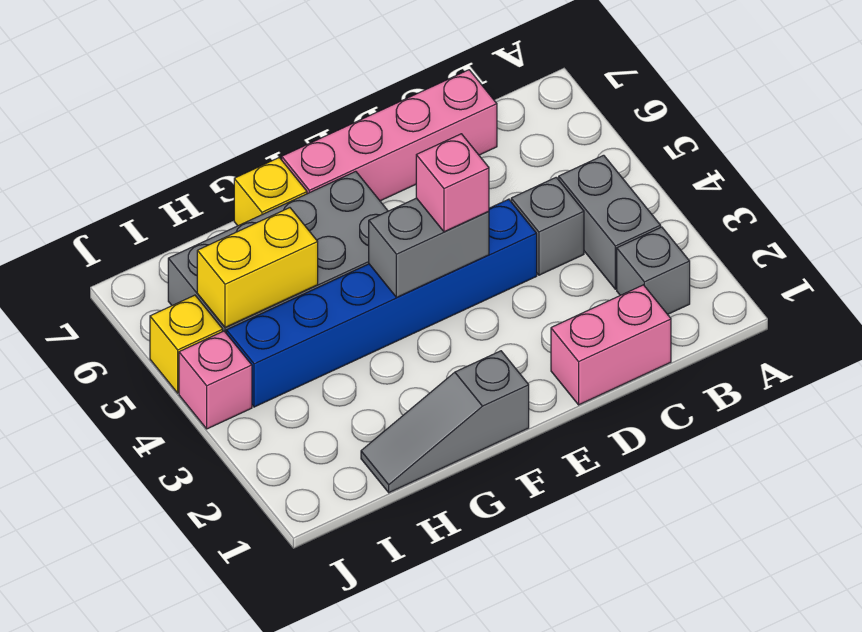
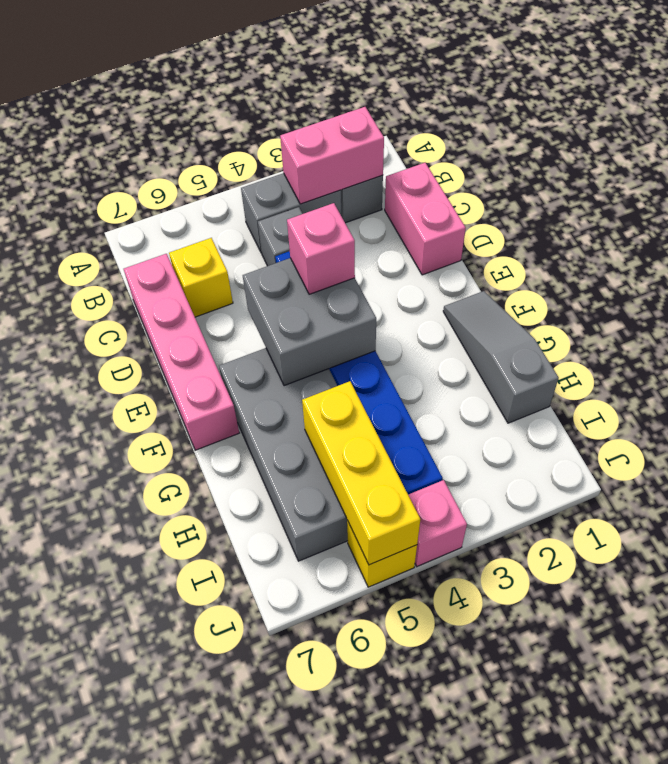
none -> pink brick B2:B3 level 2
grey brick E4:F4 level 2 -> grey brick E4:F5 level 2
grey slope F1:H1 level 1 top F -> grey slope F1:H1 level 1 top H
yellow brick G7 level 1 -> yellow brick C6 level 1
yellow brick H5:I5 level 2 -> yellow brick H5:J5 level 2

